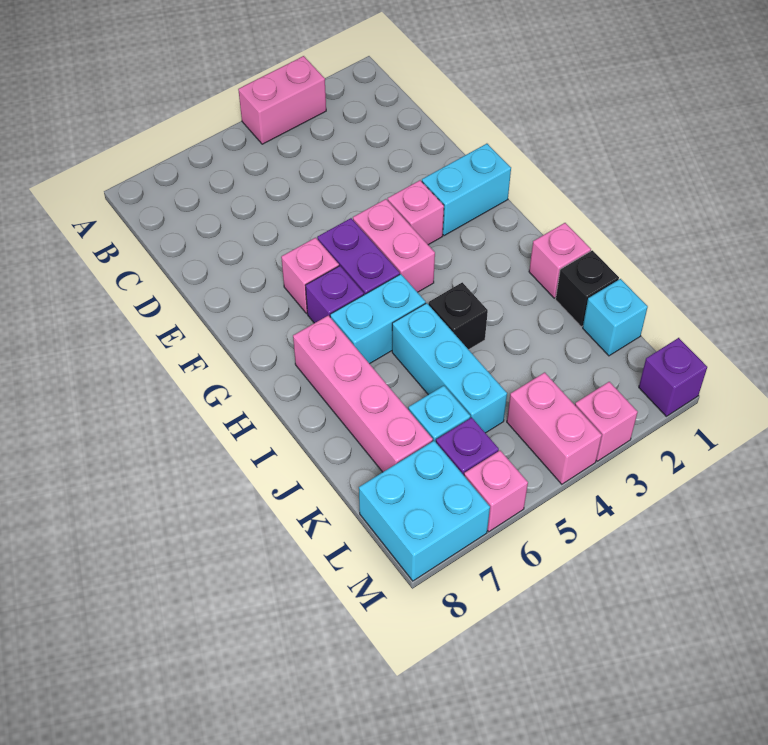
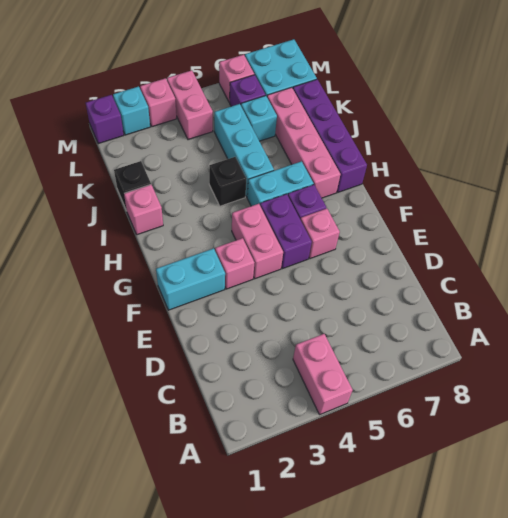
pink brick A3:A4 level 1 -> pink brick A4:B4 level 1
none -> purple brick H8:K8 level 1
cyan brick K1 level 1 -> cyan brick M2 level 1

